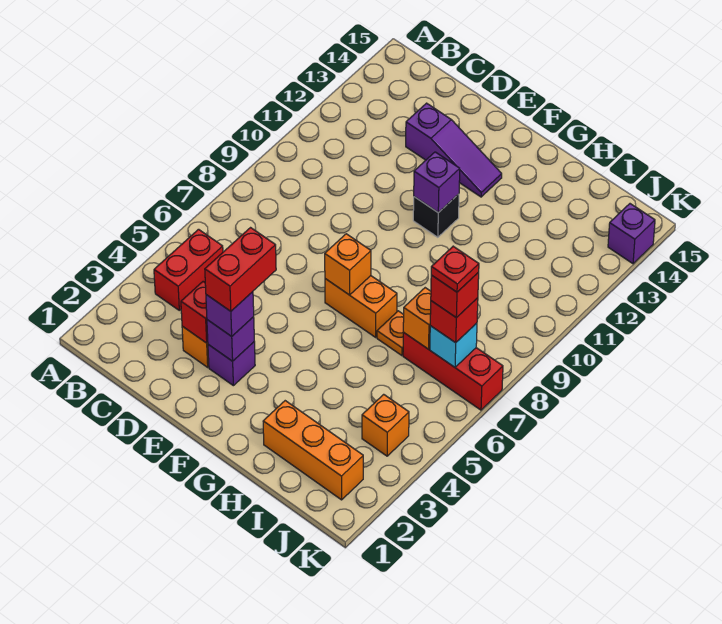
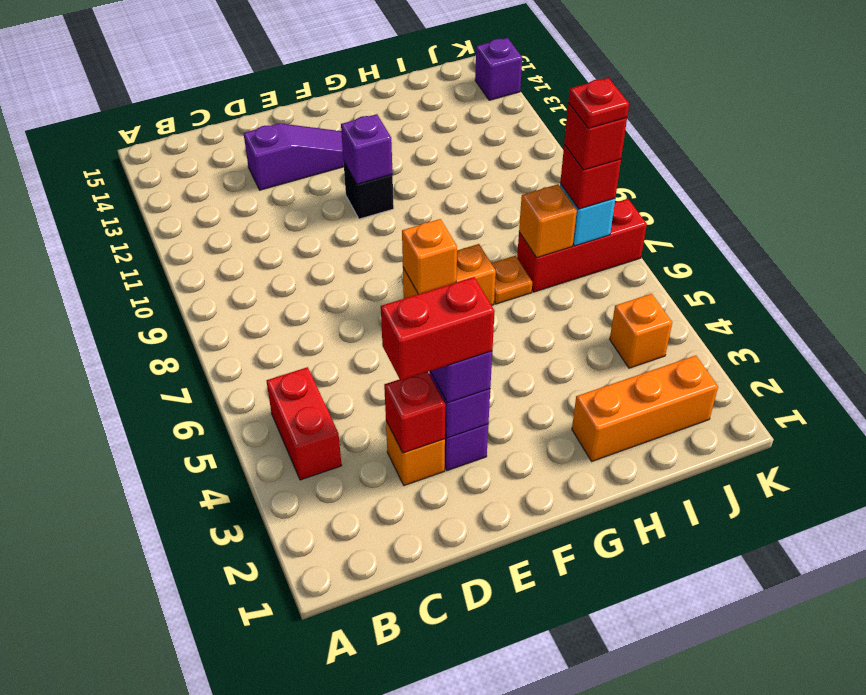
red brick E3:E4 level 4 -> red brick D3:E3 level 4

